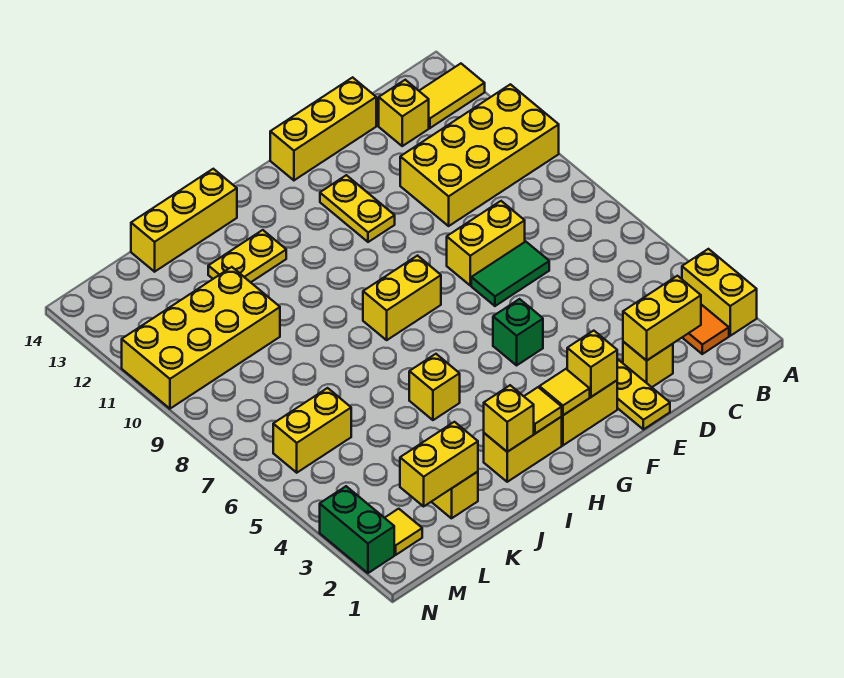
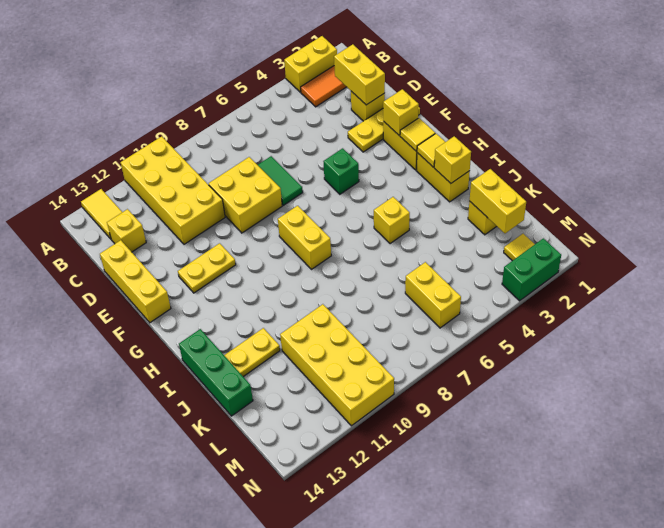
yellow brick D8:E8 level 1 -> yellow brick D8:E9 level 1
yellow plate I12:J12 level 1 -> yellow plate J12:J13 level 1
yellow brick I14:K14 level 1 -> green brick I14:K14 level 1

